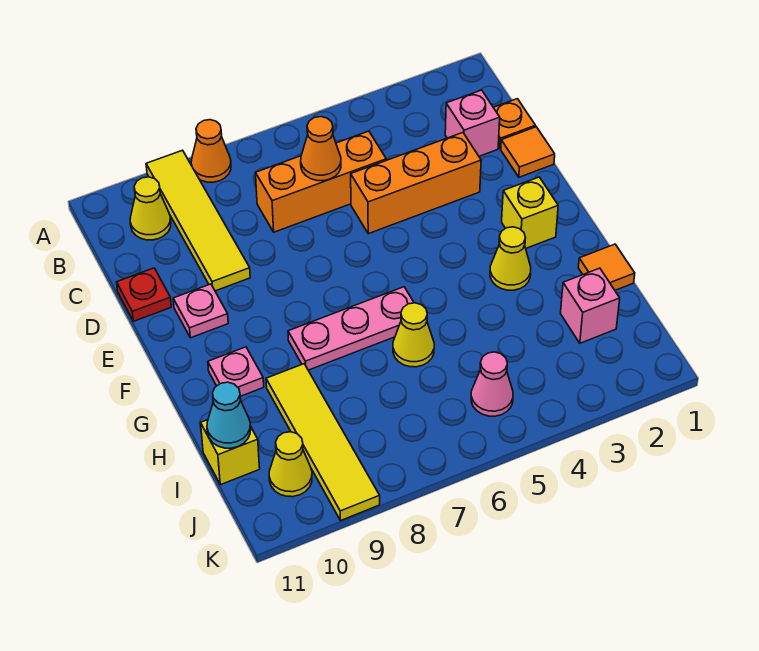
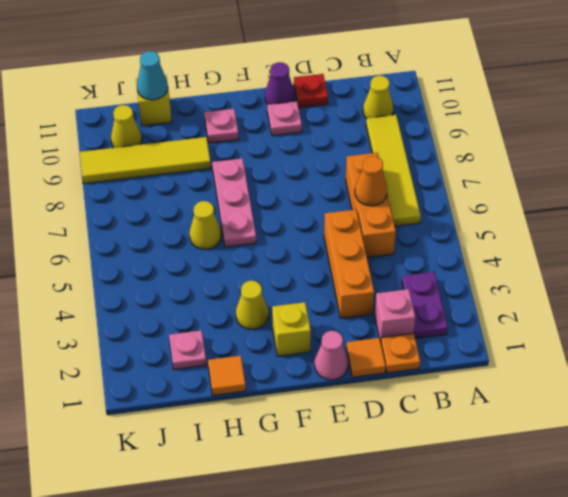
orange cone A8 level 1 -> none
yellow tile A9:D9 level 1 -> yellow tile B6:B9 level 1
none -> purple plate B2:B3 level 1
none -> purple cone E11 level 1
pink brick I2 level 1 -> pink plate I2 level 1
pink cone J5 level 1 -> pink cone E1 level 1

